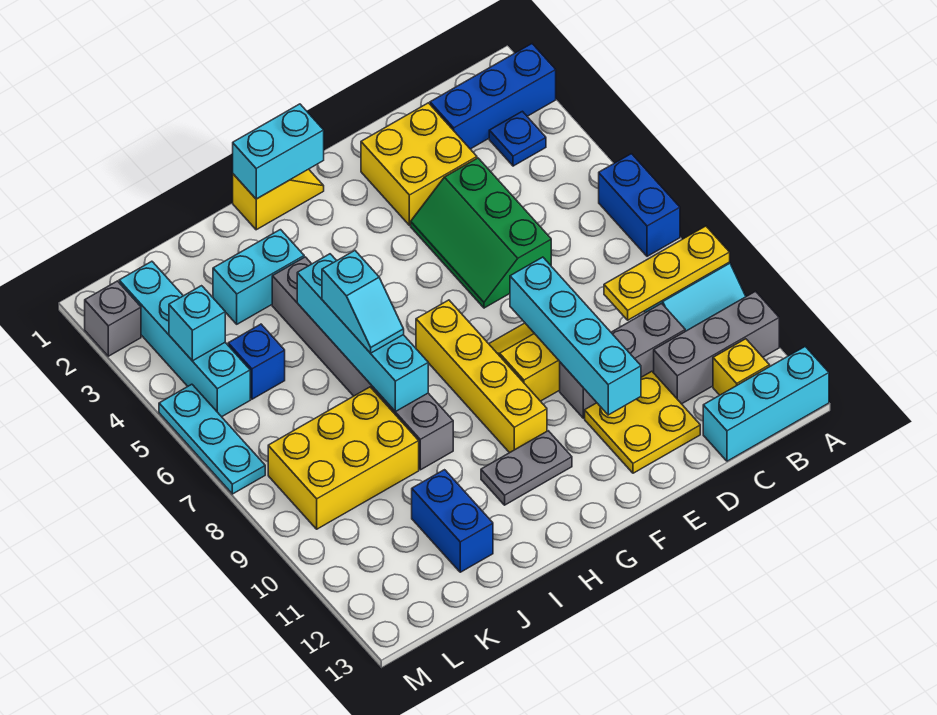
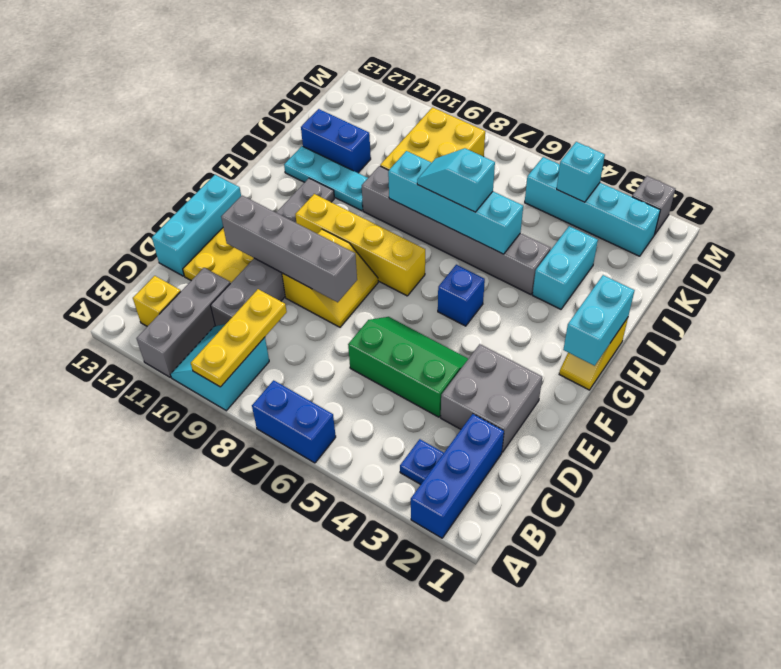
cyan brick A13:C13 level 1 -> cyan brick D13:F13 level 1
yellow brick D2:E3 level 1 -> grey brick D2:E3 level 1
cyan brick E8:E11 level 2 -> grey brick E8:E11 level 2
blue brick K5 level 1 -> blue brick G5 level 1
cyan plate M5:M7 level 1 -> cyan plate I10:I12 level 1

